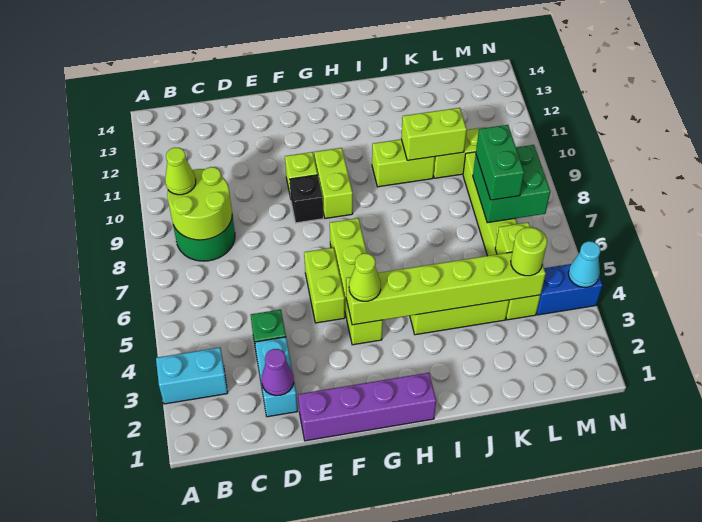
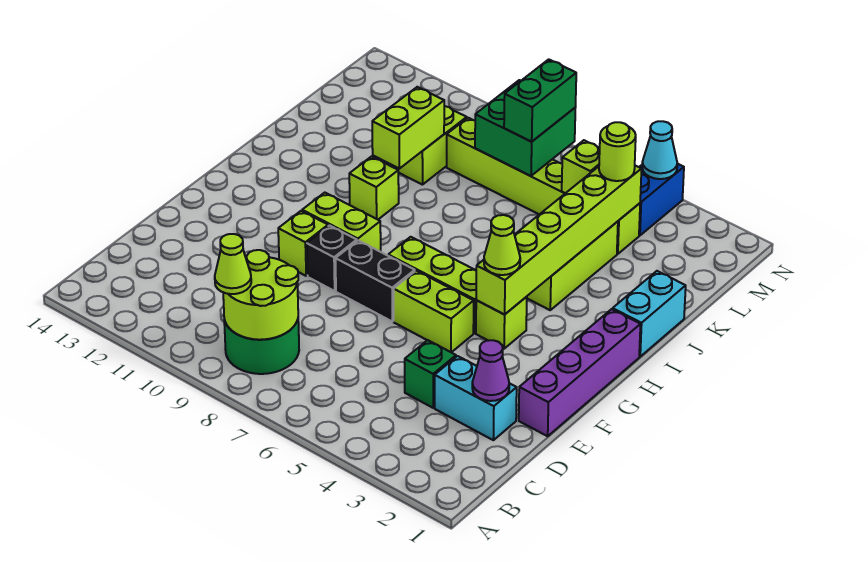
cyan brick A3:B3 level 1 -> cyan brick I1:J1 level 1
none -> black brick F7:F8 level 1
lime brick I10:J10 level 1 -> lime brick I10 level 1
green brick L7:L8 level 3 -> green brick L7:M7 level 3

